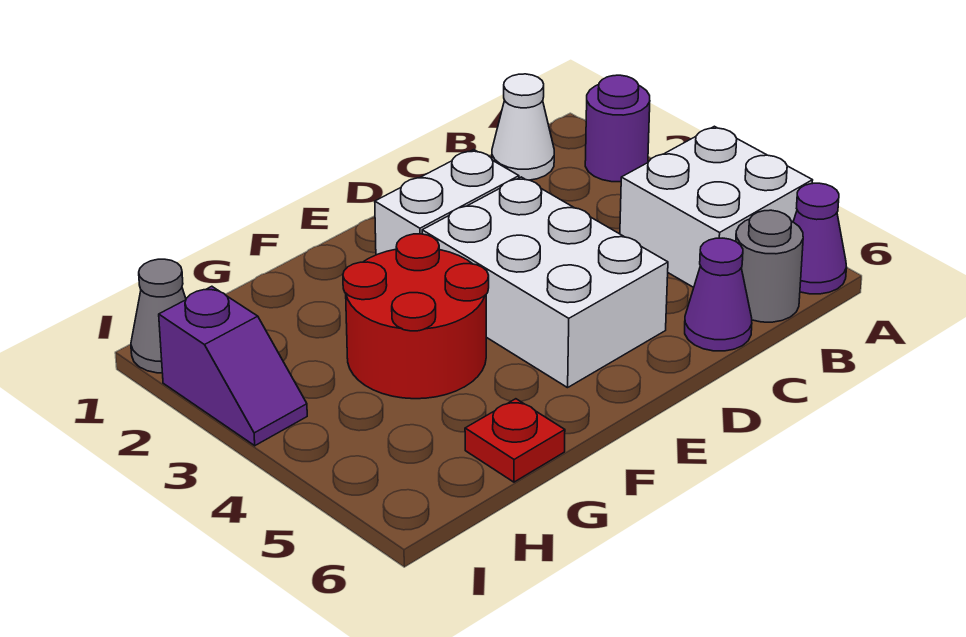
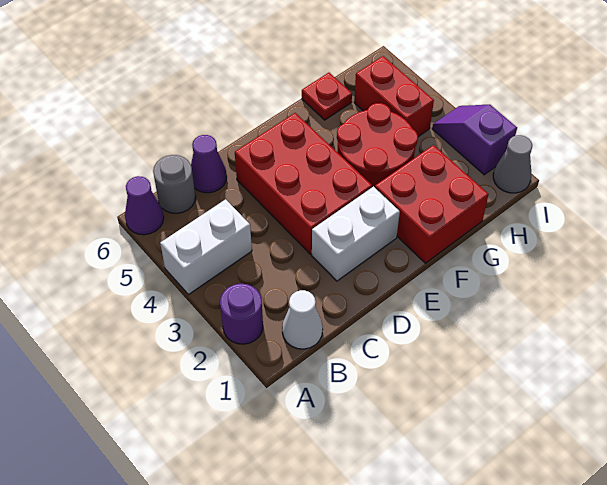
white brick A4:B5 level 1 -> white brick A4:B4 level 1
white brick D3:E5 level 1 -> red brick D3:E5 level 1
none -> red brick F1:G2 level 1
none -> red brick H4:H5 level 1

